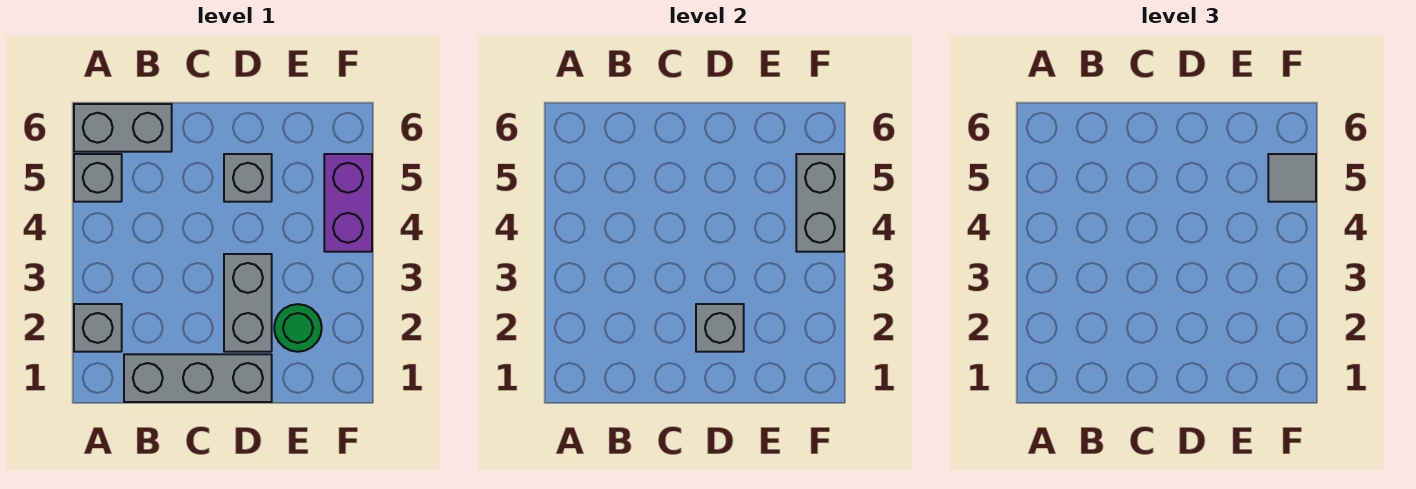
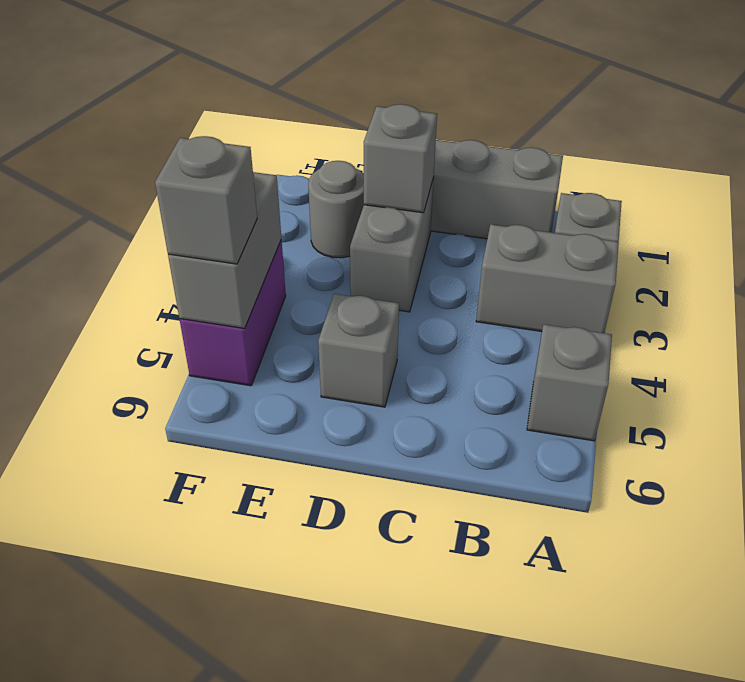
grey brick A6:B6 level 1 -> grey brick A3:B3 level 1
green round brick E2 level 1 -> grey round brick E2 level 1
grey tile F5 level 3 -> grey brick F5 level 3

